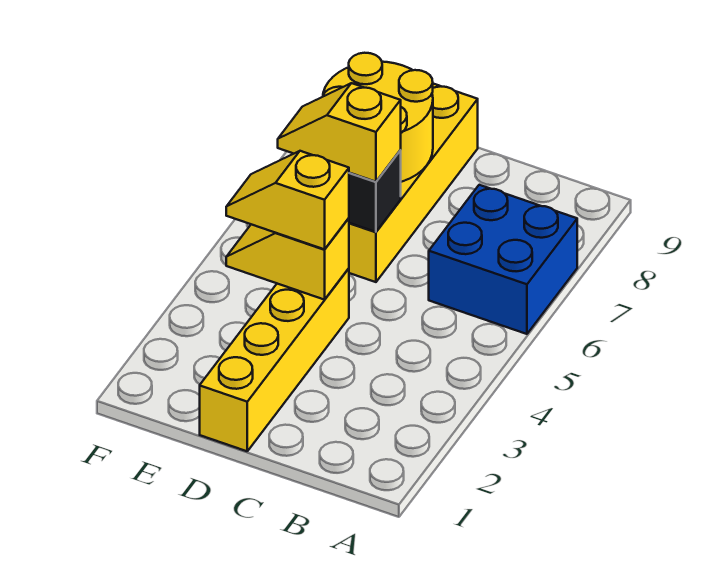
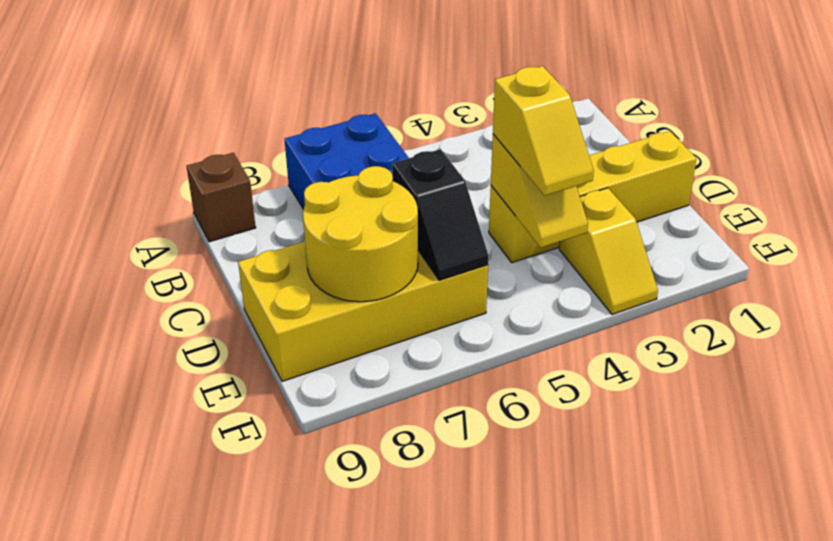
none -> brown brick A9 level 1
yellow slope D6:E6 level 3 top D -> yellow slope E3:F3 level 1 top E

